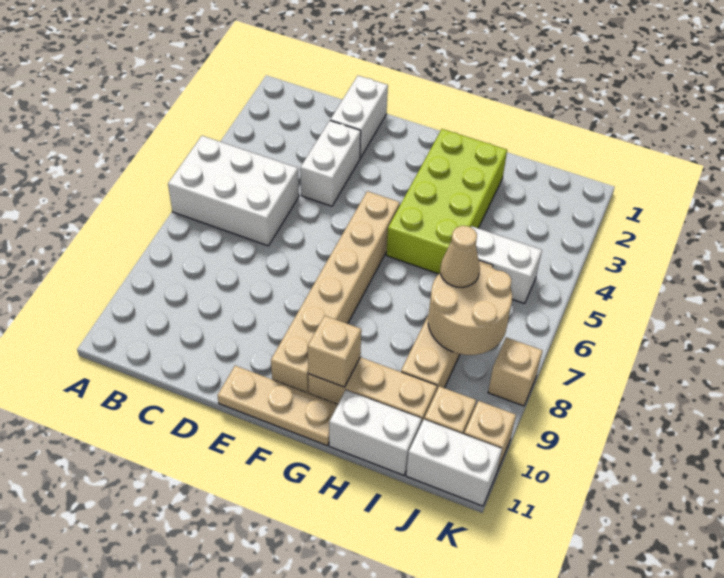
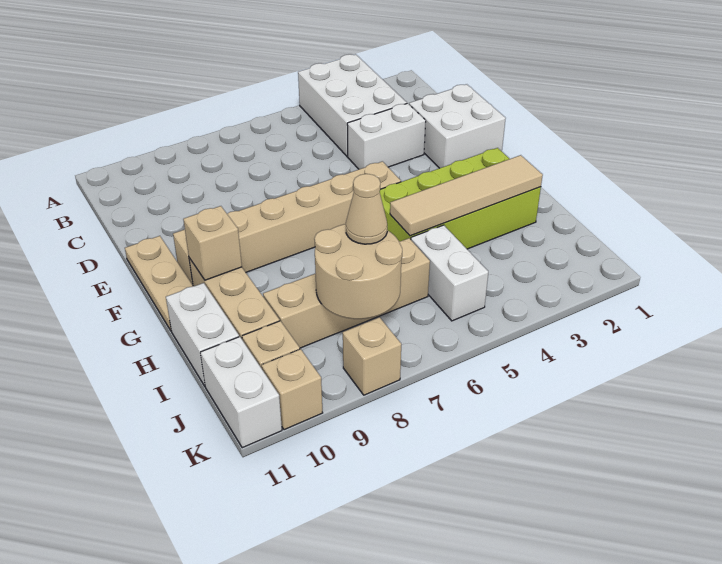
white brick A5:C6 level 1 -> white brick A3:C4 level 1
white brick D1:D2 level 1 -> white brick D1:E2 level 1
none -> tan tile H2:H5 level 2

